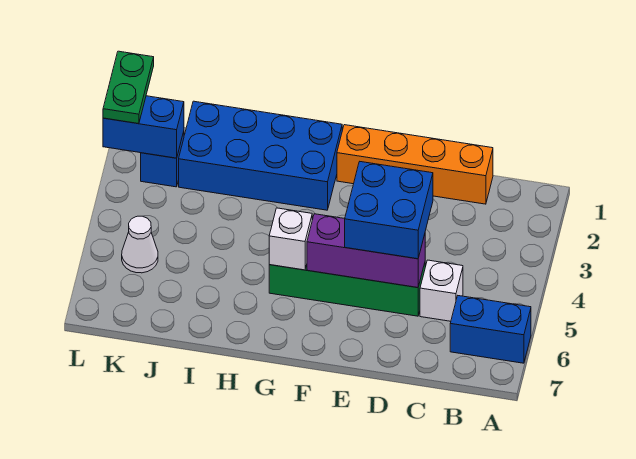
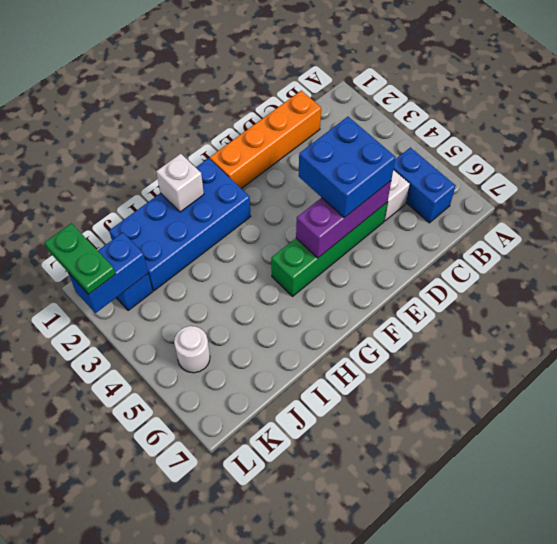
blue brick A6:B6 level 1 -> blue brick B5:B6 level 1
white brick G5 level 2 -> white brick H1 level 2
white cone K5 level 1 -> white round brick K5 level 1

